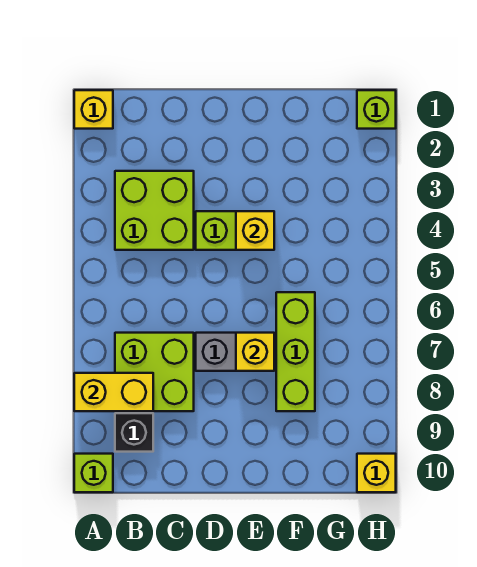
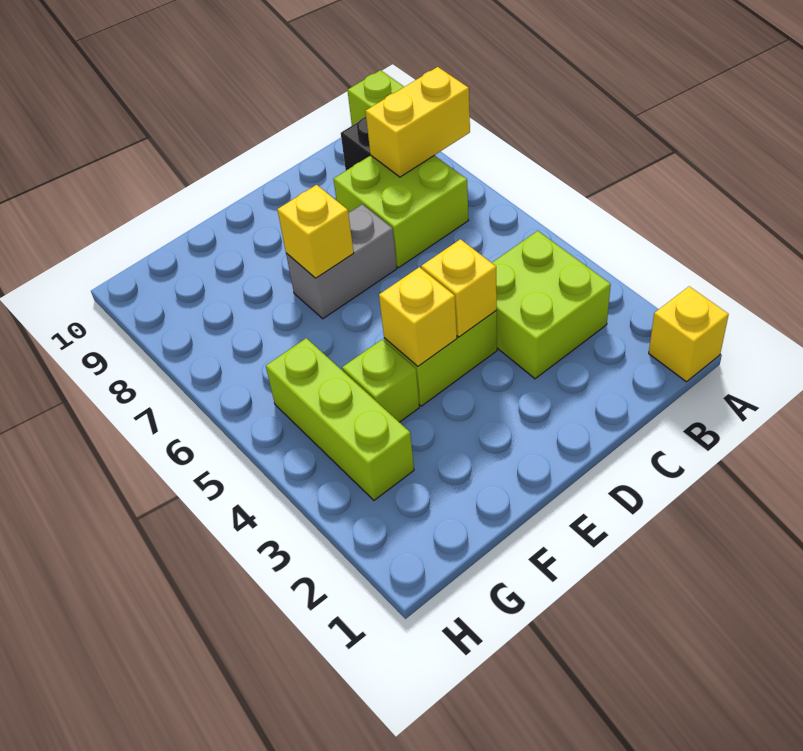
lime brick F6:F8 level 1 -> lime brick G3:G5 level 1
lime brick H1 level 1 -> lime brick F4 level 1
yellow brick H10 level 1 -> yellow brick D4 level 2

